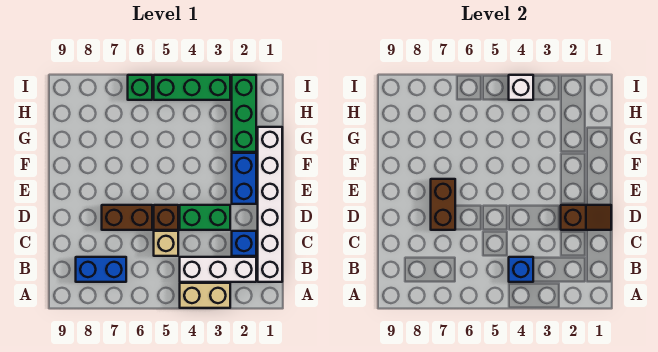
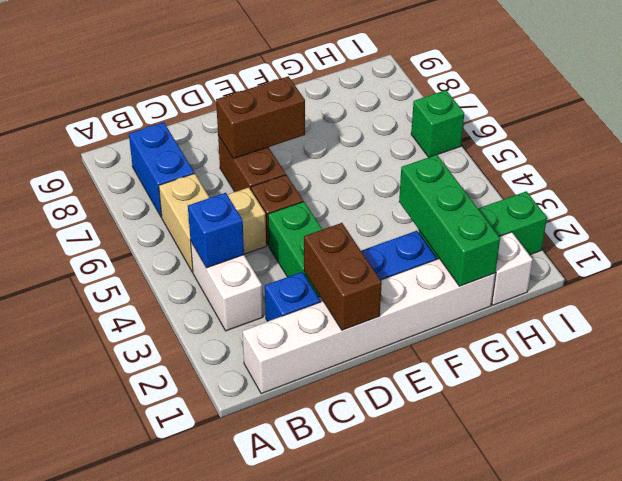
tan brick A3:A4 level 1 -> tan brick B5:B6 level 1
white brick B2:B4 level 1 -> white brick B3:B4 level 1
brown slope D1:D2 level 2 top 2 -> brown brick D1:D2 level 2
green brick I3:I5 level 1 -> green brick G1:G3 level 2
white brick I4 level 2 -> white brick H1 level 1

